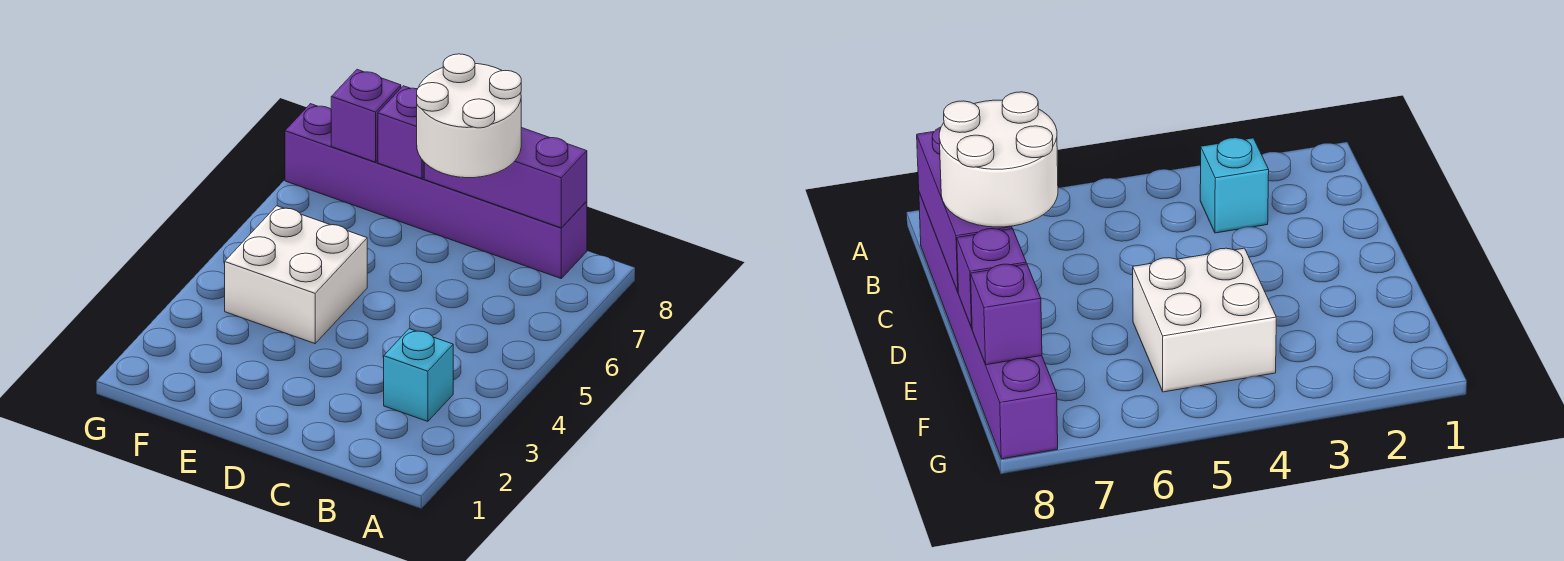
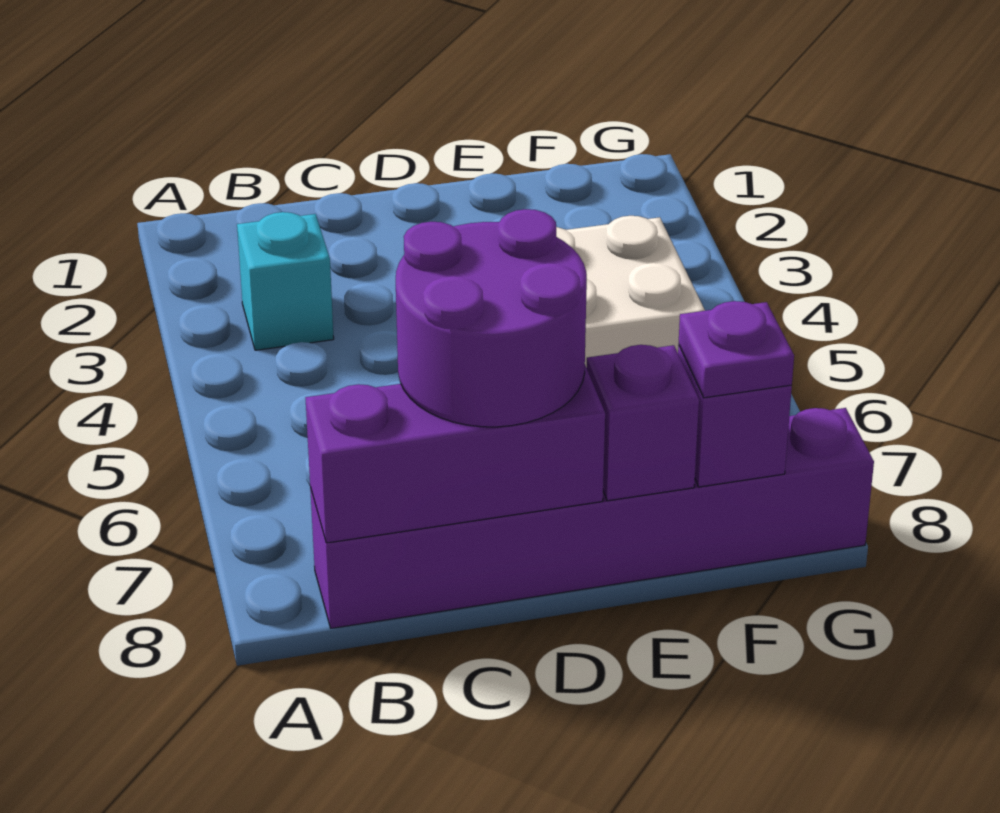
white round brick C7:D8 level 3 -> purple round brick C7:D8 level 3
none -> purple plate F8 level 3

